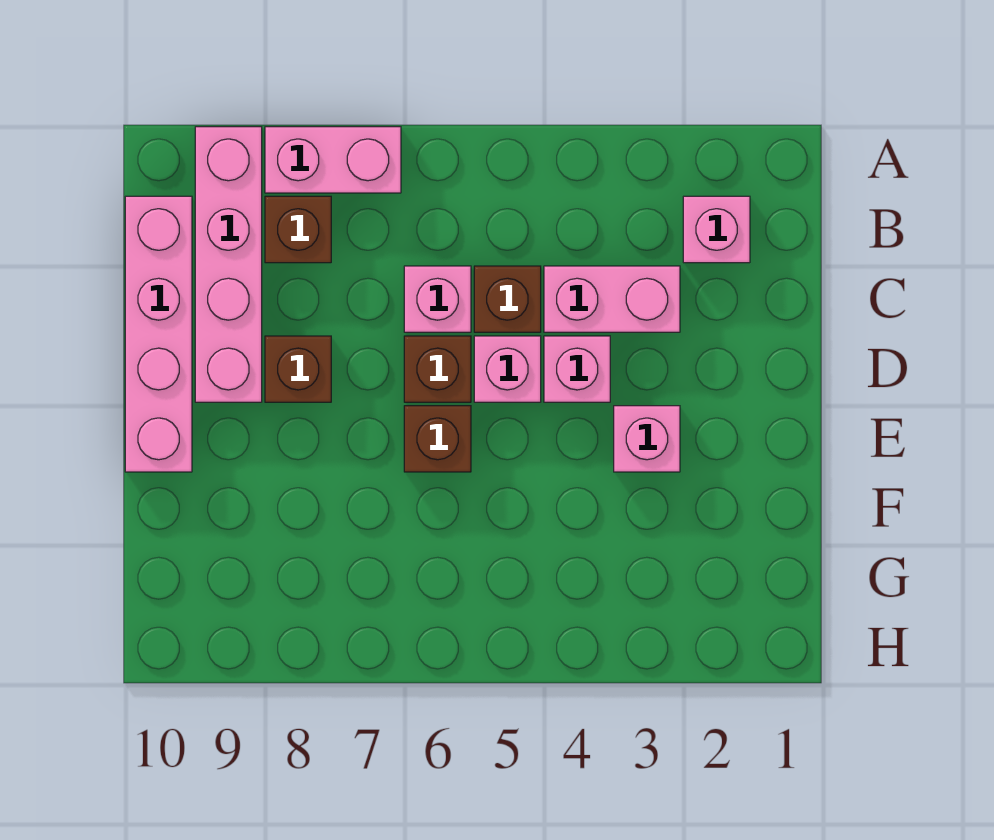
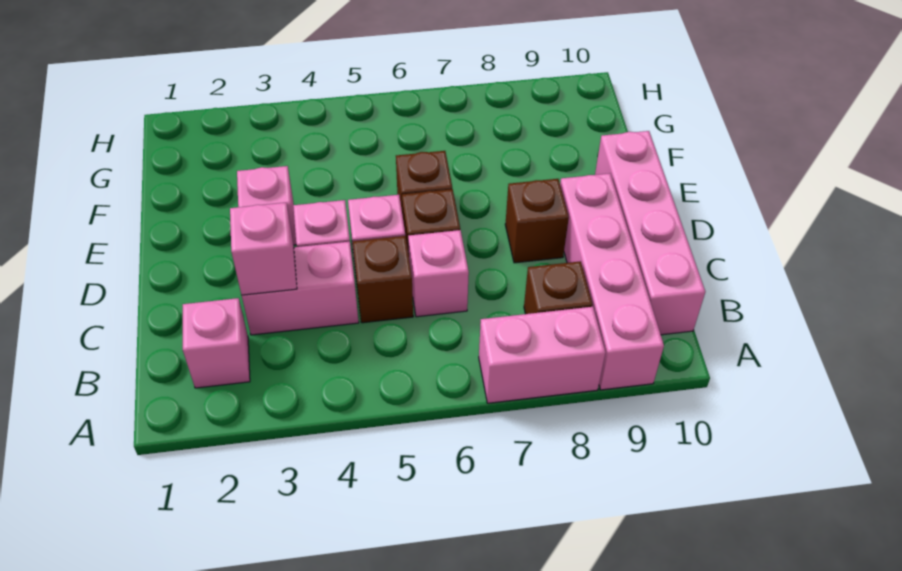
none -> pink brick C3 level 2

